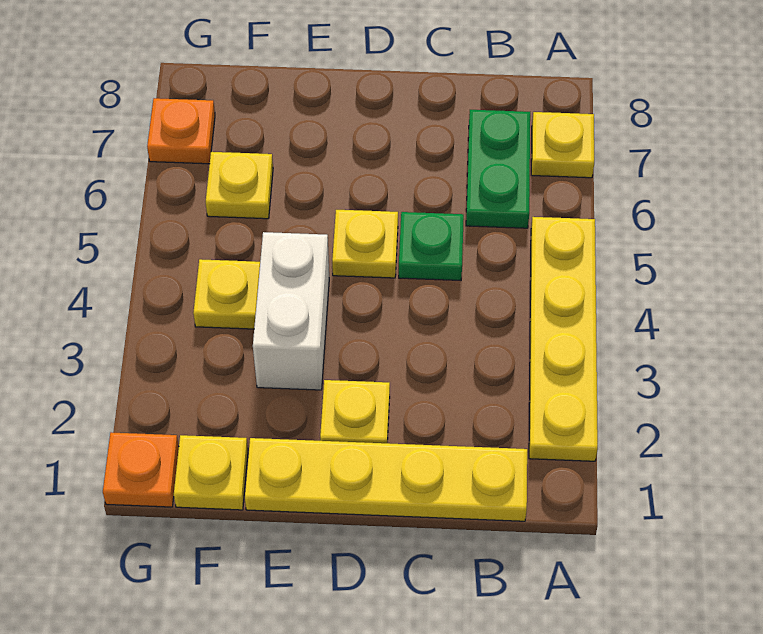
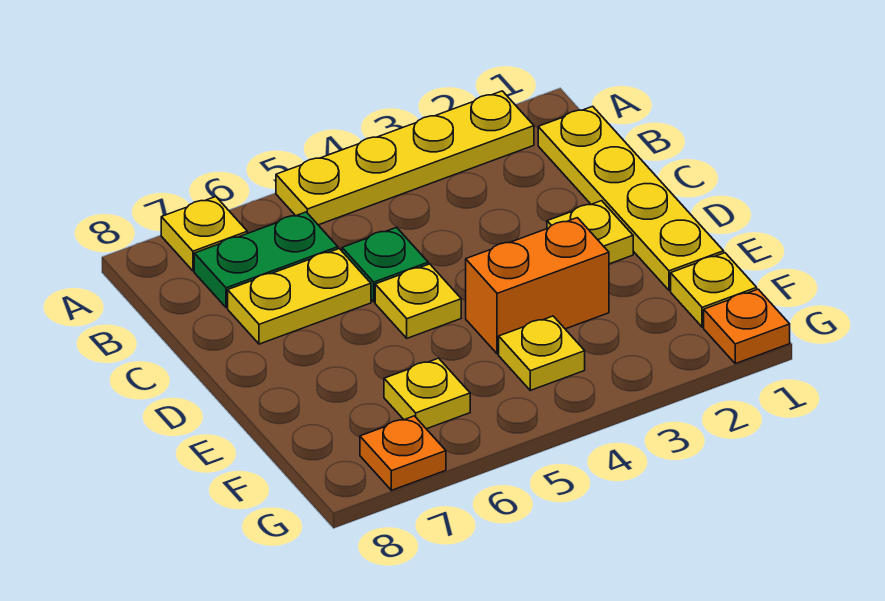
none -> yellow plate C6:C7 level 1
white brick E3:E4 level 1 -> orange brick E3:E4 level 1

